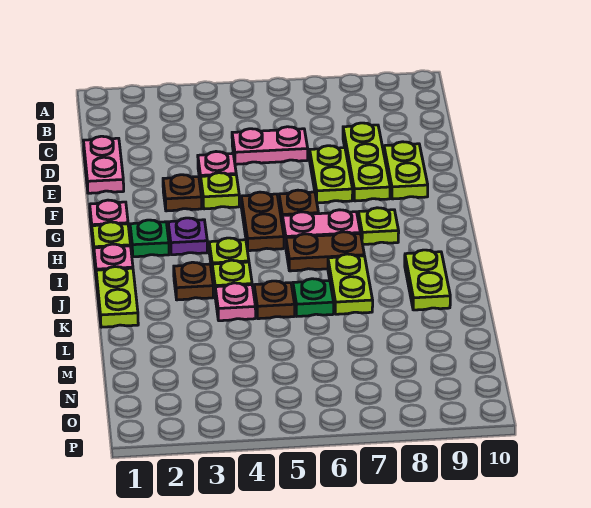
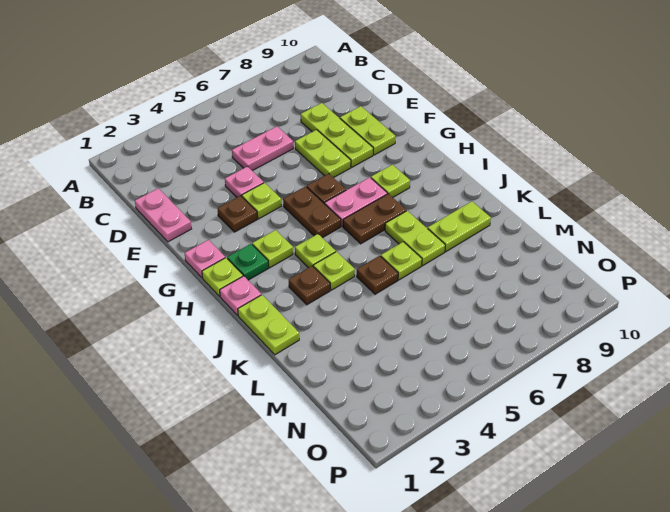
purple plate H3 level 1 -> lime plate H3 level 1
lime plate J9:K9 level 1 -> lime plate K8:K9 level 1
pink plate K4 level 1 -> none
green plate K6 level 1 -> lime plate K6 level 1

